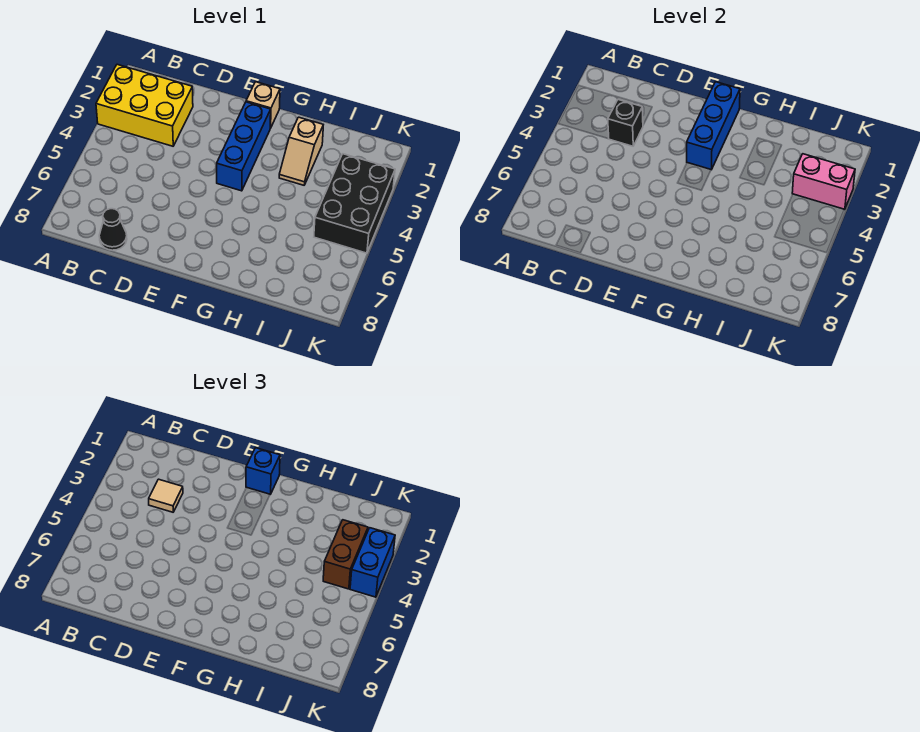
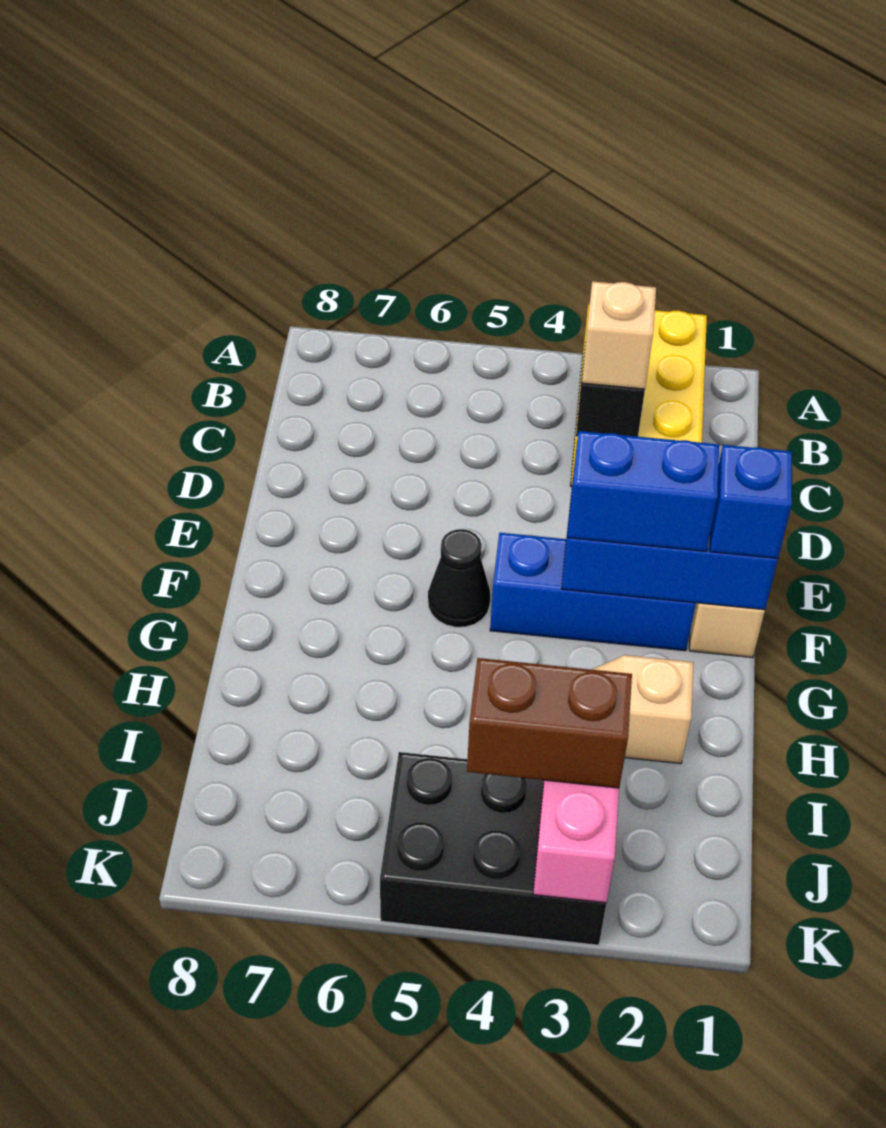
tan tile C3 level 3 -> tan brick C3 level 3
black cone C8 level 1 -> black cone F5 level 1
blue brick K3:K4 level 3 -> blue brick F2:F3 level 3

